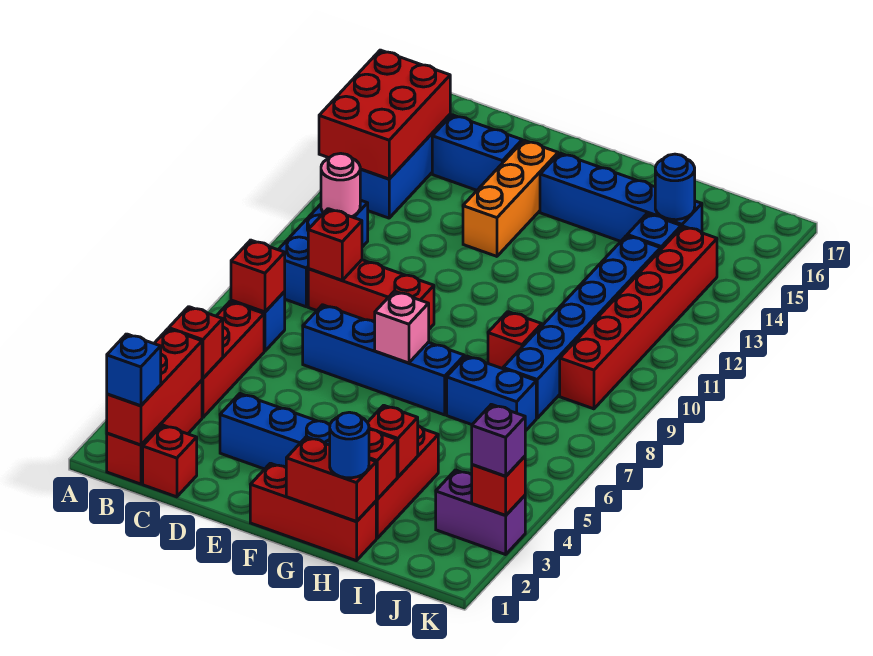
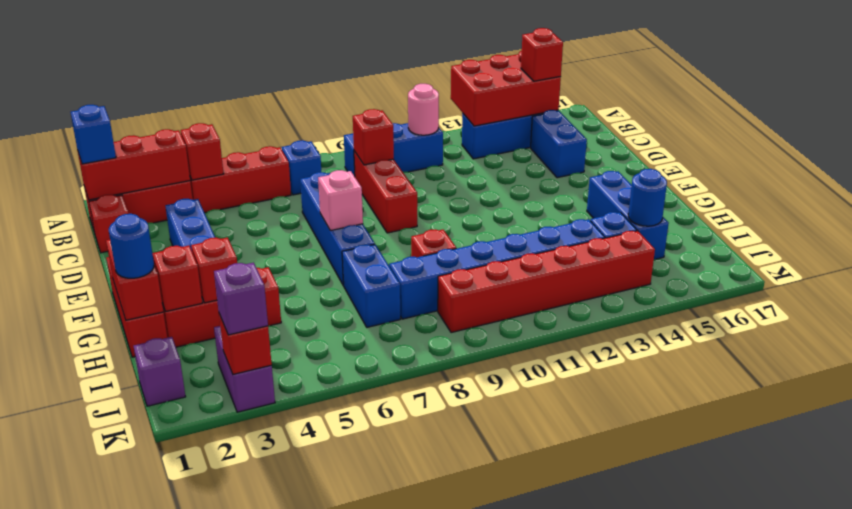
red brick B7 level 2 -> red brick B15 level 3
orange brick E13:E15 level 1 -> none
blue brick F15:I15 level 1 -> blue brick G15:I15 level 1
none -> purple brick J1 level 1

